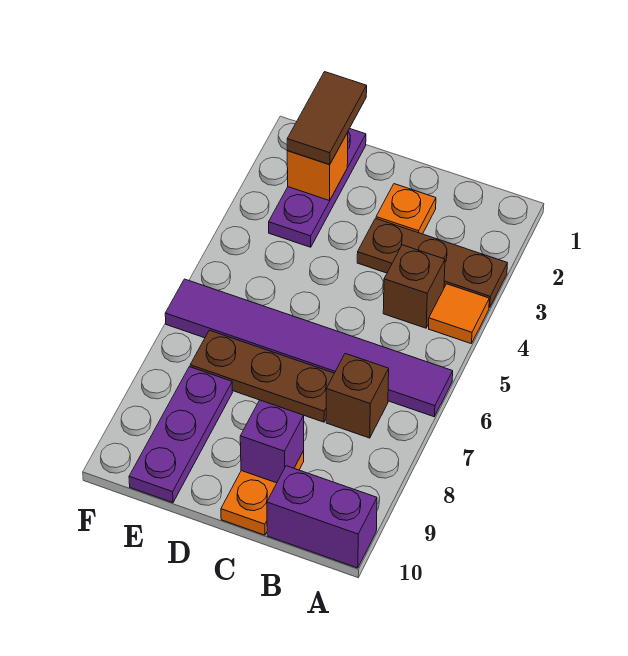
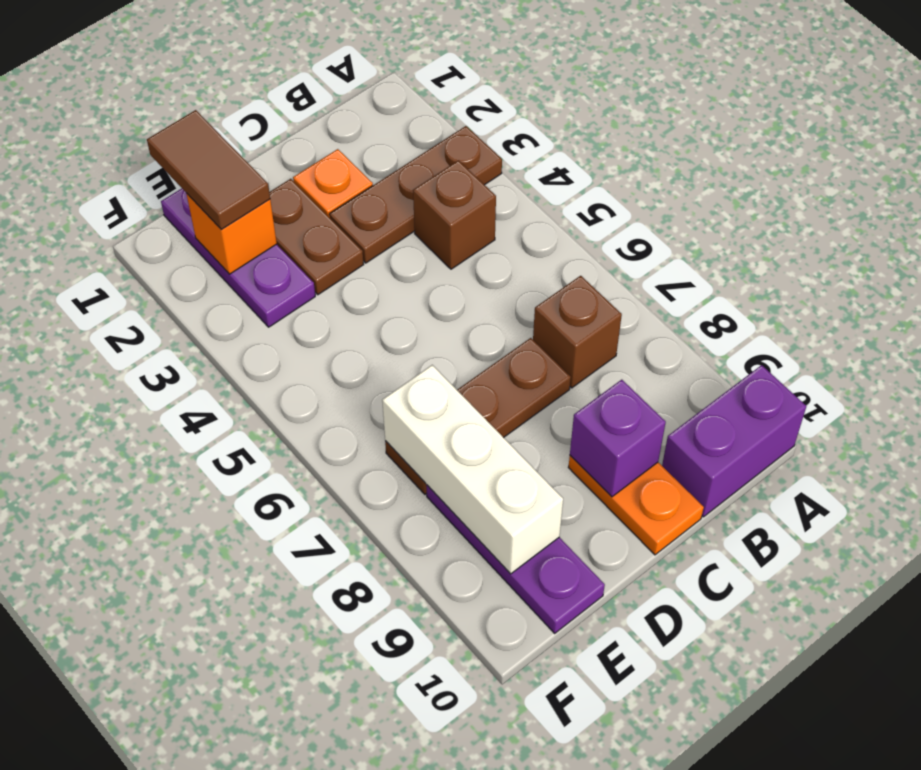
orange tile A4 level 1 -> none
purple tile A6:F6 level 1 -> none
none -> brown plate D2:D3 level 1
none -> white brick E7:E9 level 2

